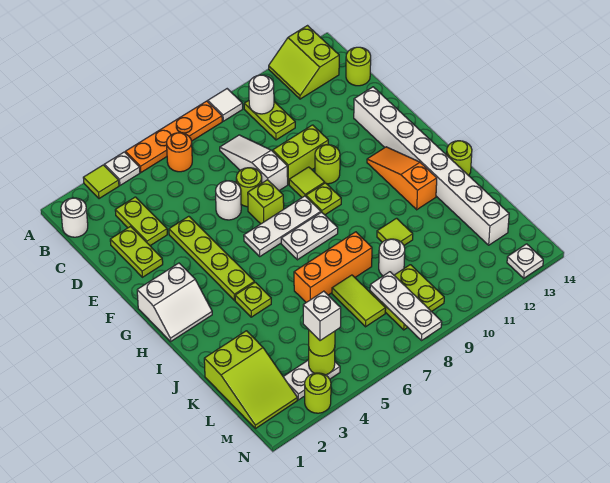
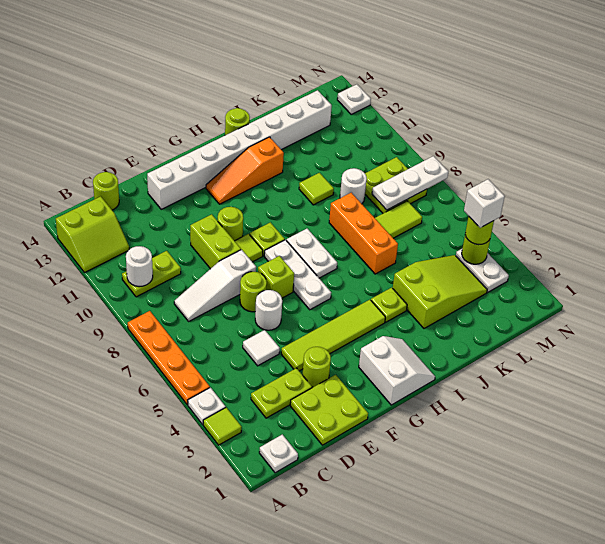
white tile A9 level 1 -> white tile D5 level 1
white round brick B1 level 1 -> white plate B1 level 1
orange round brick B6 level 1 -> none
lime plate D2:E2 level 1 -> lime plate D1:E2 level 1
lime plate E4:H4 level 1 -> lime tile E4:H4 level 1
lime slope K1:M2 level 1 top K -> lime slope J3:L4 level 1 top J
lime round brick N3 level 1 -> lime round brick E3 level 1

